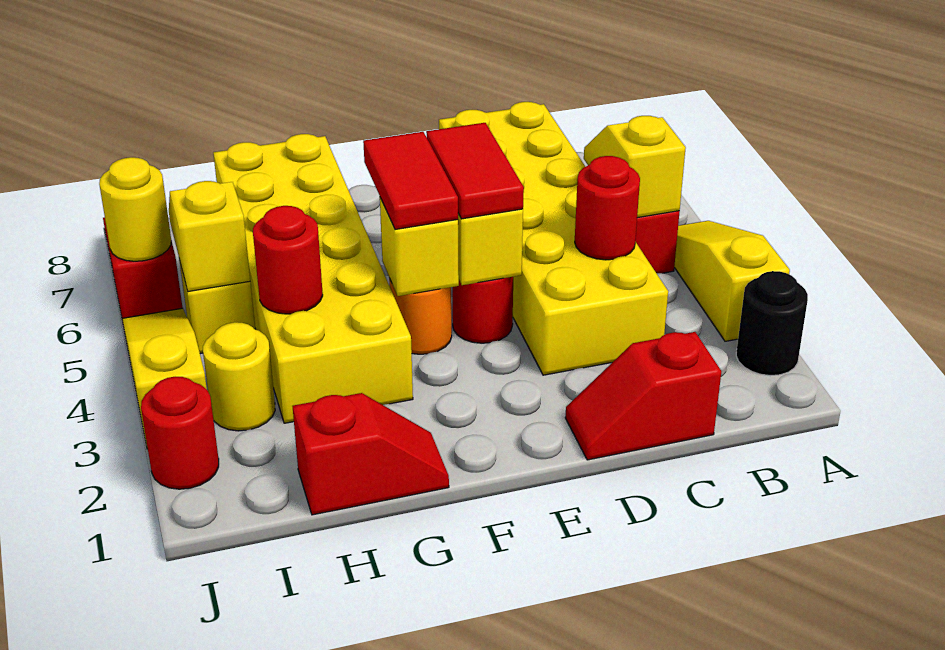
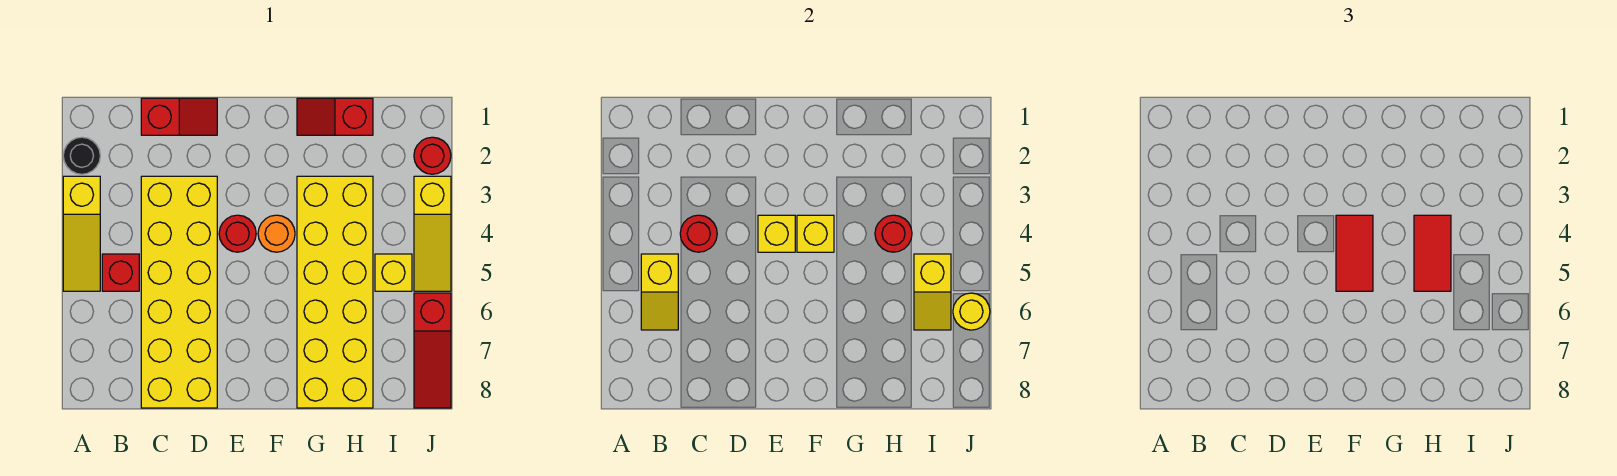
red tile E4:E5 level 3 -> red tile H4:H5 level 3
yellow round brick I3 level 1 -> none

